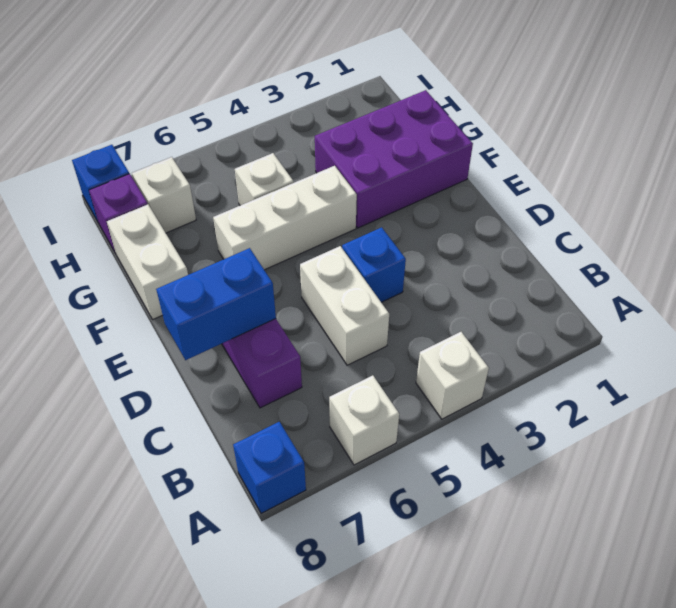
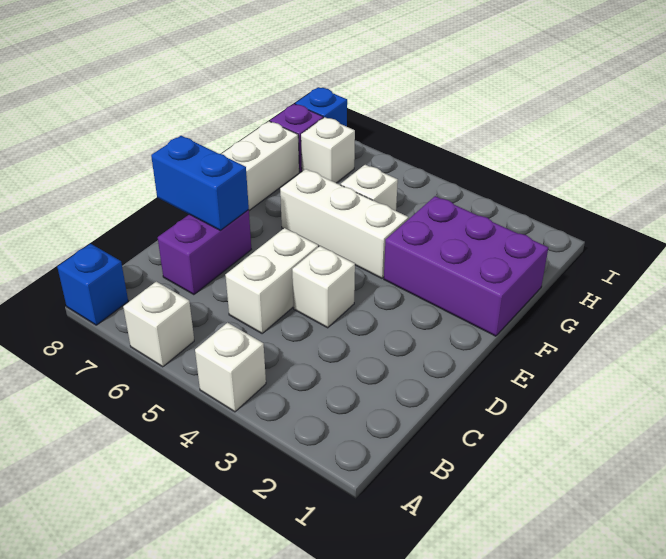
blue brick D4 level 1 -> white brick D4 level 1

